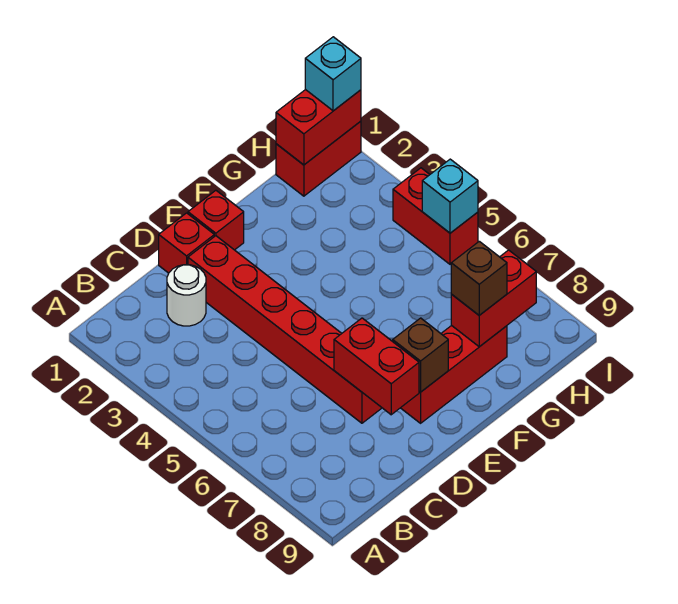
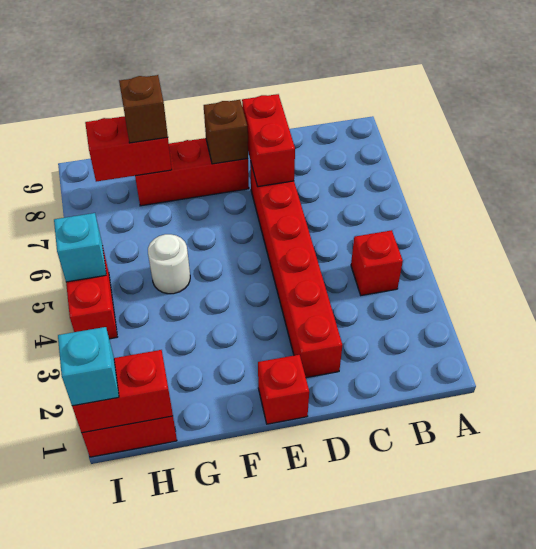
white round brick C2 level 1 -> white round brick G5 level 1
red brick D1 level 1 -> red brick B4 level 1

